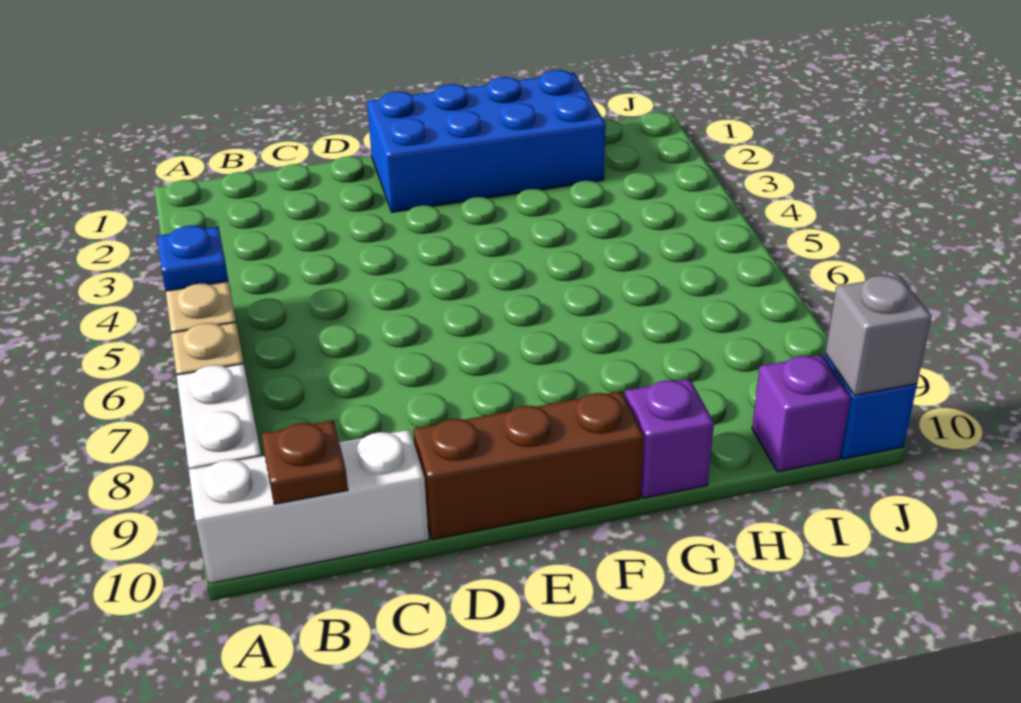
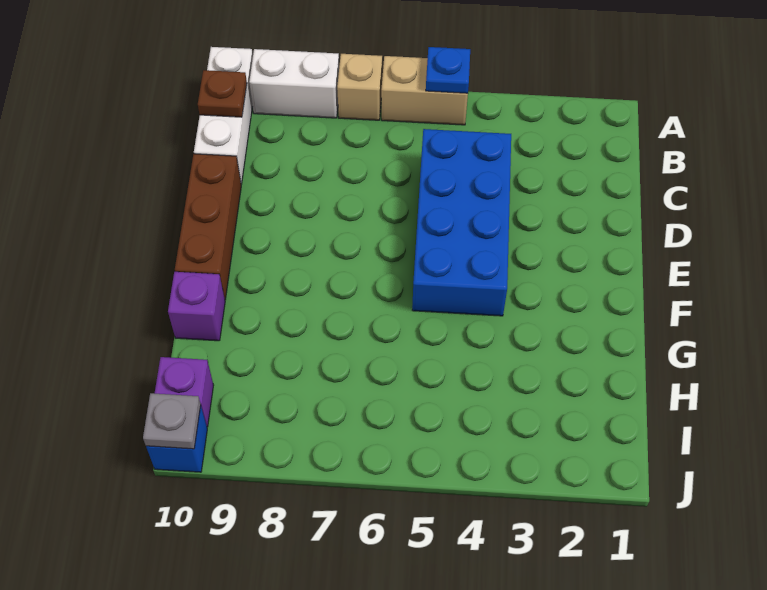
blue brick E1:H2 level 1 -> blue brick C4:F5 level 1
grey brick J10 level 2 -> grey plate J10 level 2

